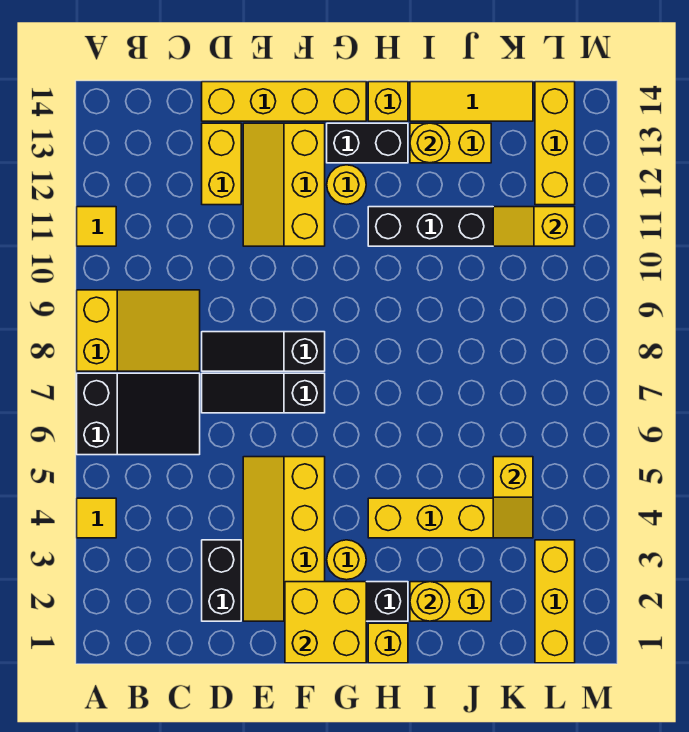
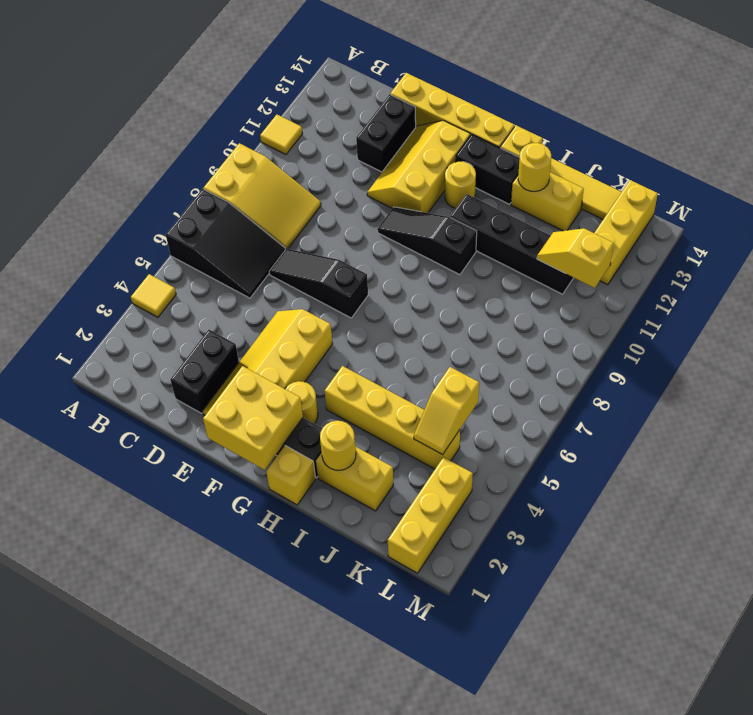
black slope D8:F8 level 1 top F -> black slope F10:H10 level 1 top H
yellow brick D12:D13 level 1 -> black brick D12:D13 level 1

